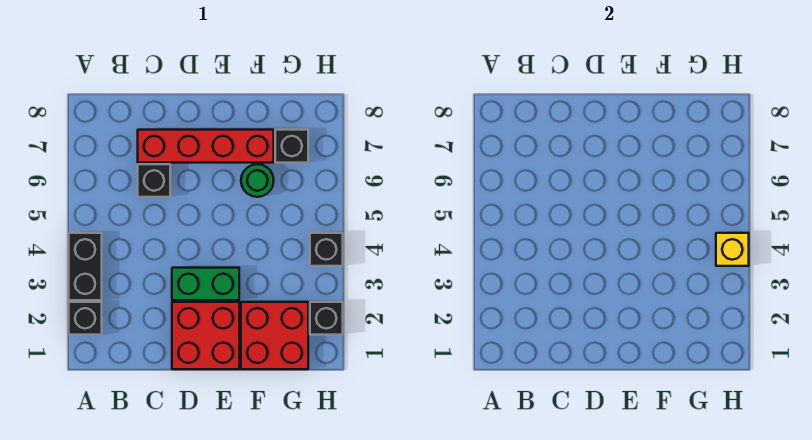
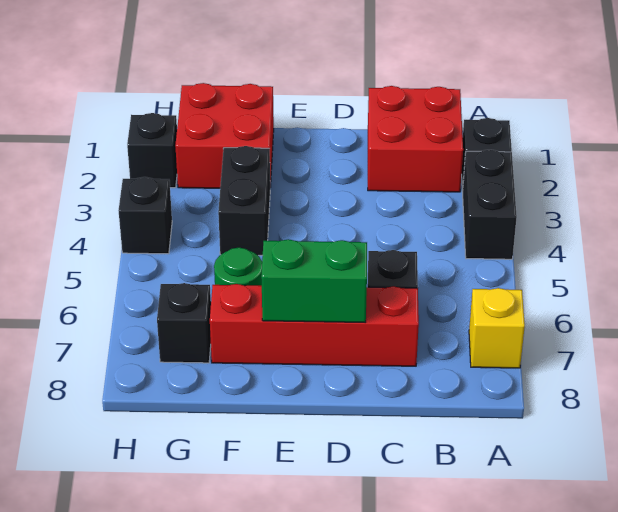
red brick D1:E2 level 1 -> red brick B1:C2 level 1
green brick D3:E3 level 1 -> green brick D7:E7 level 2
none -> black brick F3:F4 level 1
yellow brick H4 level 2 -> yellow brick A7 level 1

